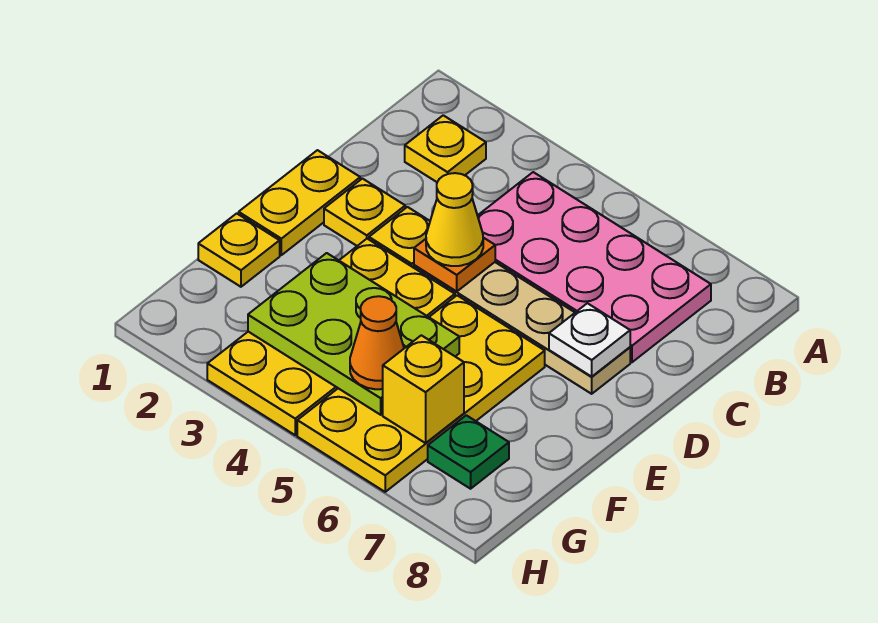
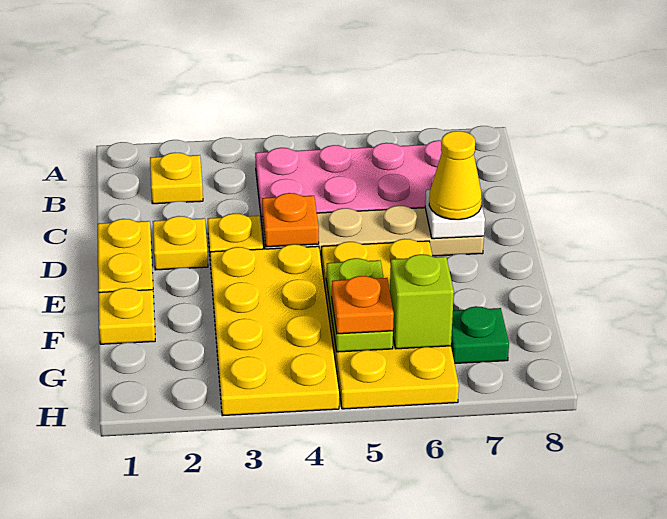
yellow cone D4 level 3 -> yellow cone D7 level 3
lime plate F3:G5 level 2 -> lime plate F5:G5 level 2
orange cone G5 level 3 -> orange plate G5 level 3
yellow brick G6 level 2 -> lime brick G6 level 2

